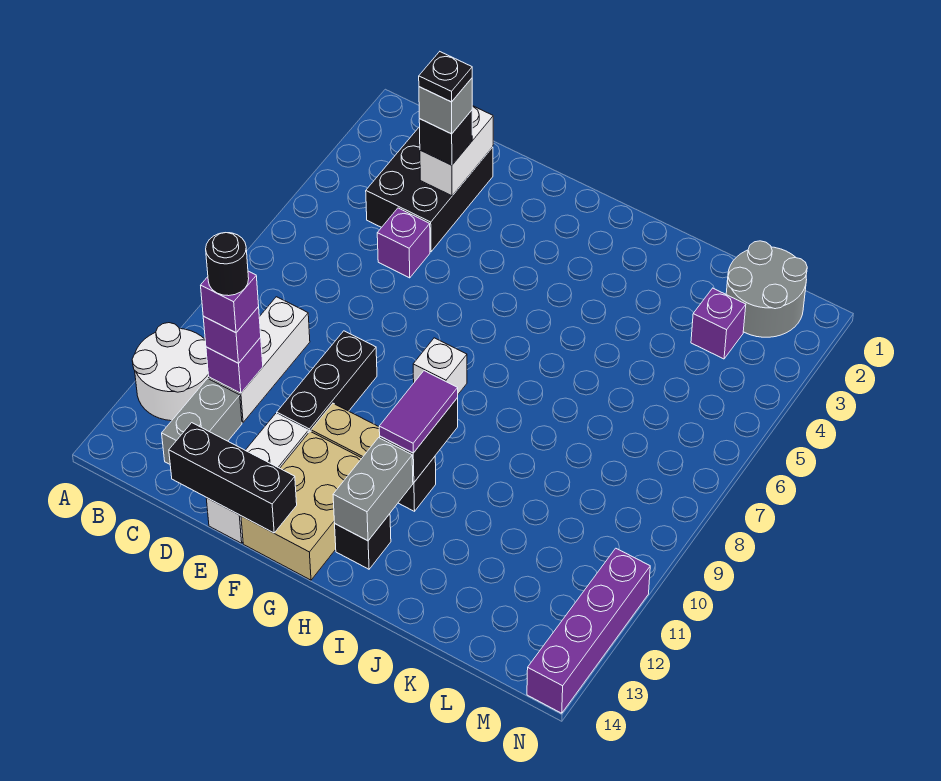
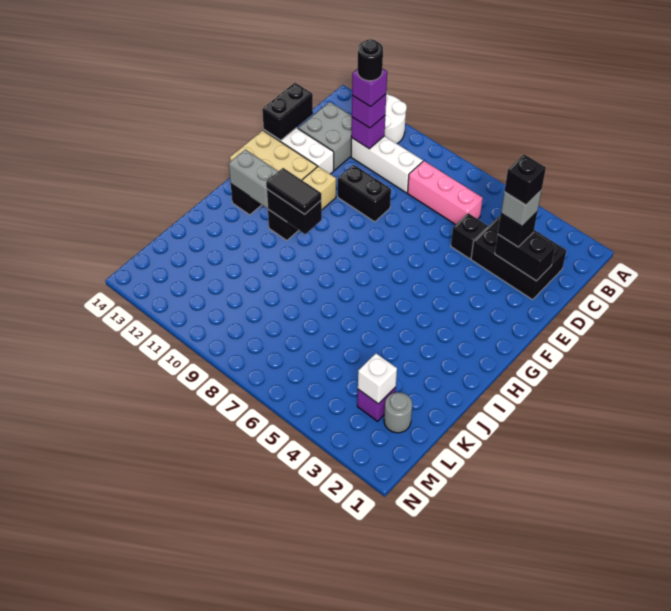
none -> pink brick C6:C8 level 1
grey brick C12:C13 level 1 -> grey brick C12:D13 level 1
white brick D2:D3 level 2 -> black brick D2:D3 level 2
black plate D3 level 5 -> black brick D3 level 5
purple brick D5 level 1 -> black brick D5 level 1
black brick D14:F14 level 2 -> black brick D14:E14 level 2
black brick E9:E11 level 1 -> black brick E9:E10 level 1
white brick G8 level 1 -> white brick L3 level 2
purple tile H10:H11 level 3 -> black tile H10:H11 level 3
grey round brick L1:M2 level 1 -> grey round brick L2 level 1
purple brick N11:N14 level 1 -> none

